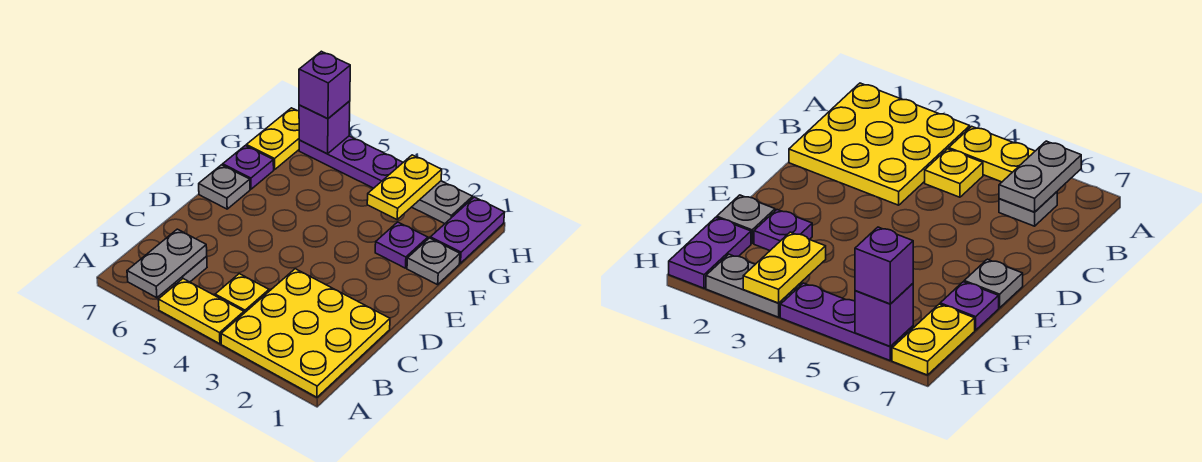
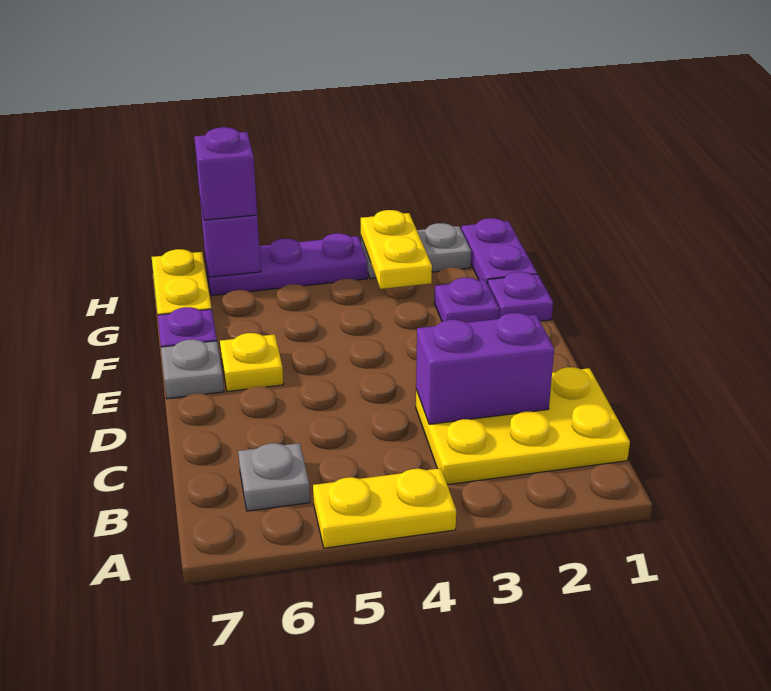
yellow plate A1:C3 level 1 -> yellow plate B1:C3 level 1
grey plate A6:B6 level 2 -> none
yellow plate B4 level 1 -> yellow plate E6 level 1
none -> purple brick C2:C3 level 2
grey plate F1 level 1 -> purple plate F1 level 1

